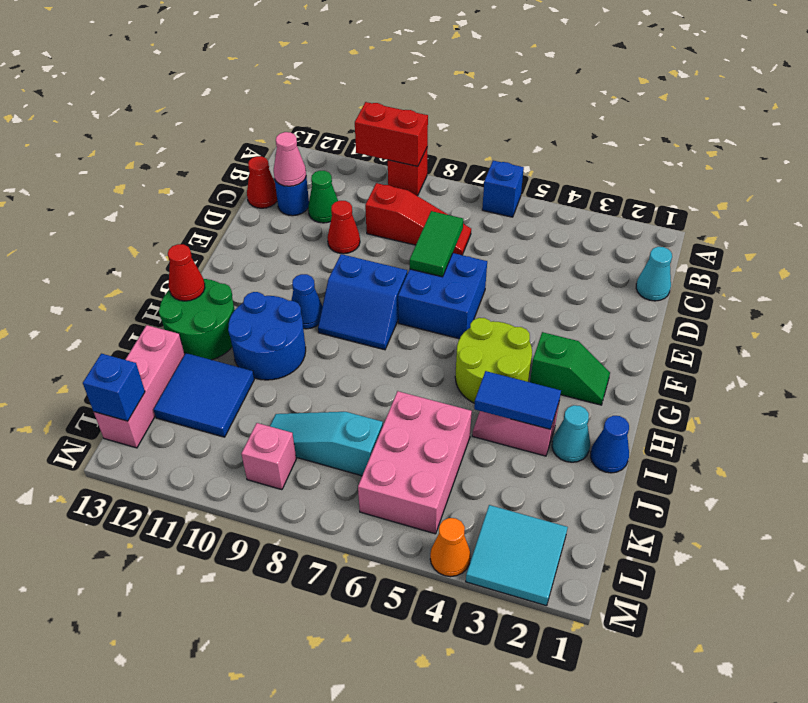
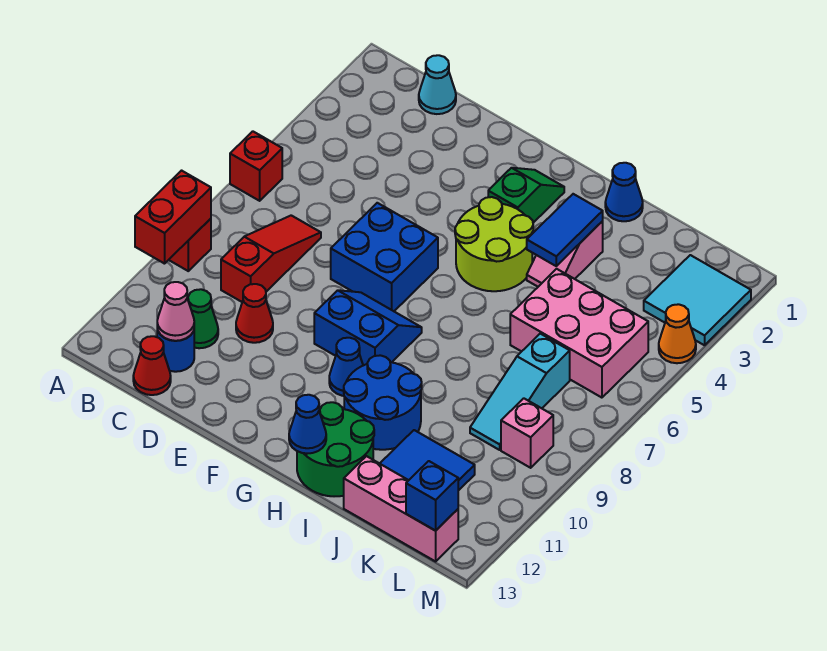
blue brick A6 level 1 -> red brick A6 level 1
green tile D7:E7 level 2 -> none
blue slope F8:G9 level 1 top F -> blue slope F8:G9 level 1 top 9
red cone H13 level 2 -> blue cone H13 level 2
cyan cone I2 level 1 -> none

